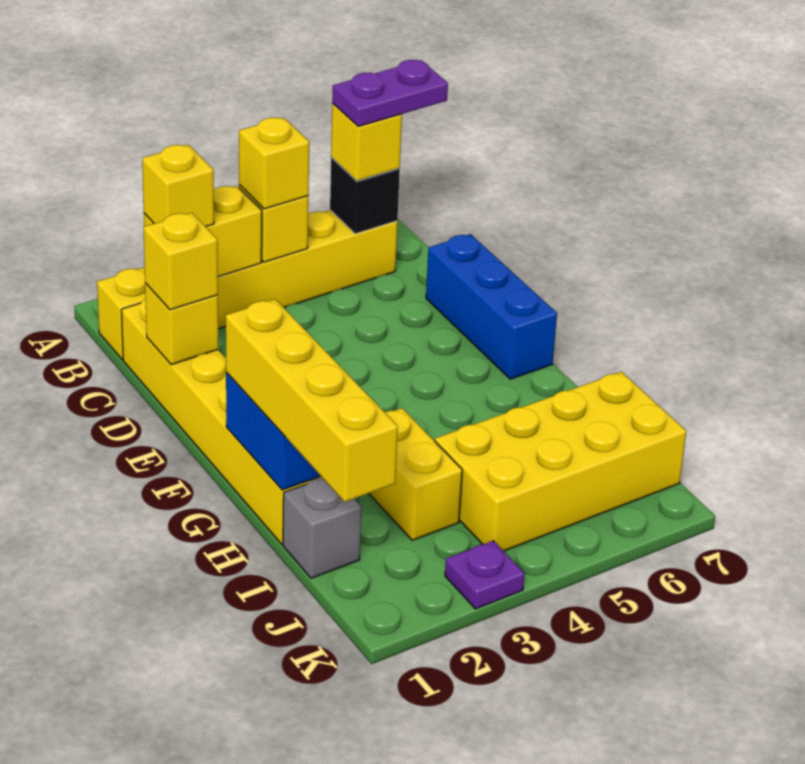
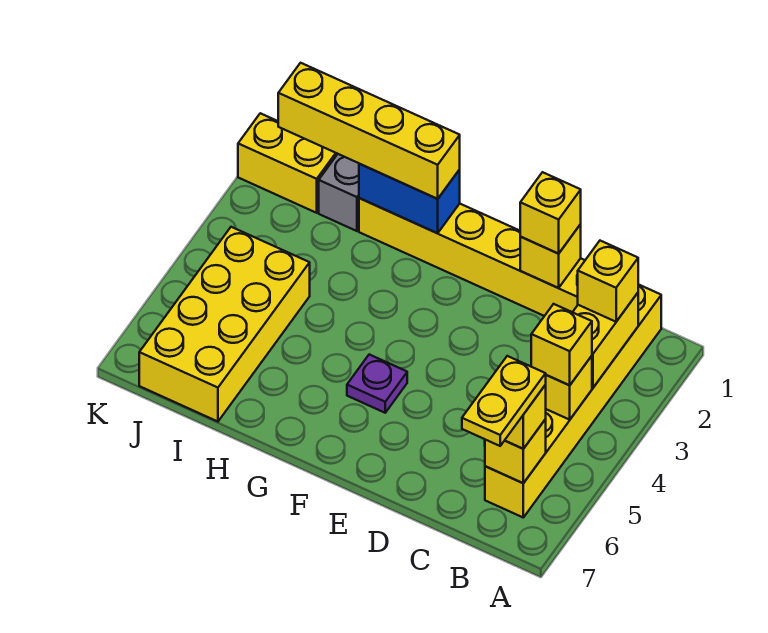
black brick B6 level 2 -> yellow brick B6 level 2
purple plate B6:B7 level 4 -> yellow plate B6:B7 level 4
blue brick D7:F7 level 1 -> none
yellow brick H3:I3 level 1 -> yellow brick J1:K1 level 1
purple plate K3 level 1 -> purple plate F5 level 1

